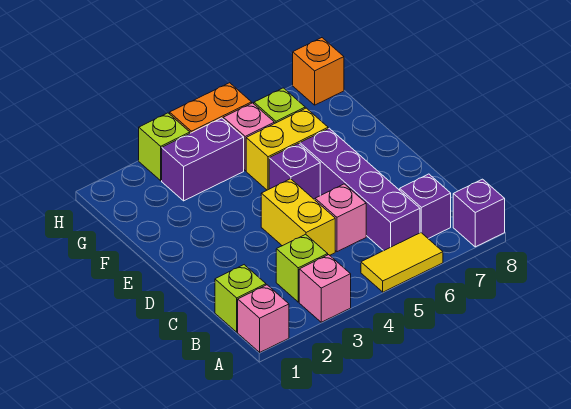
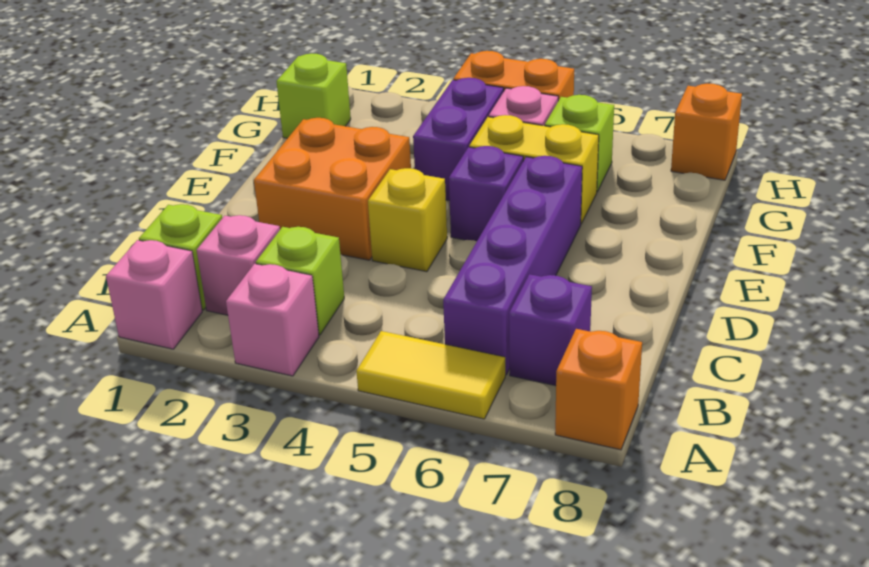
purple brick A8 level 1 -> orange brick A8 level 1
yellow brick C4:D4 level 1 -> yellow brick D4 level 1
pink brick C5 level 1 -> pink brick B2 level 1
none -> orange brick D2:E3 level 1
purple brick G3:G4 level 1 -> purple brick F4:G4 level 1
lime brick H3 level 1 -> lime brick G1 level 1

